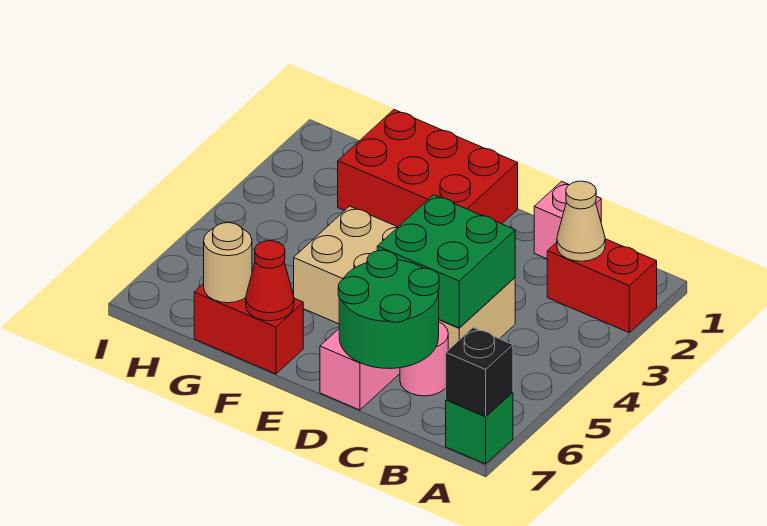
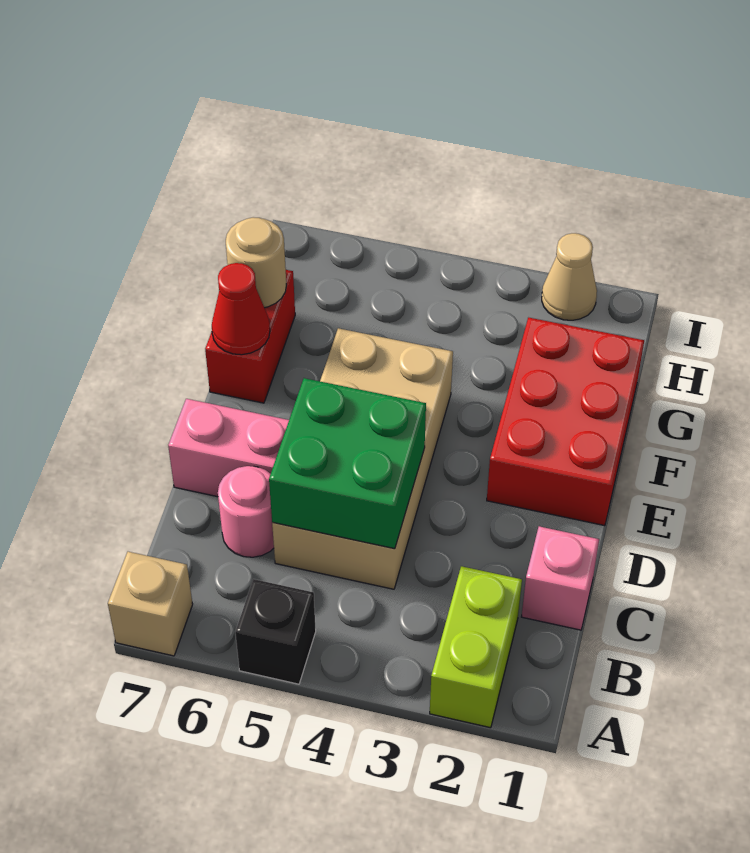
red brick A2:B2 level 1 -> lime brick A2:B2 level 1
green brick A7 level 1 -> tan brick A7 level 1
black brick A7 level 2 -> black brick A5 level 1
tan cone B2 level 2 -> tan cone I2 level 1
green round brick C6:D7 level 2 -> none

